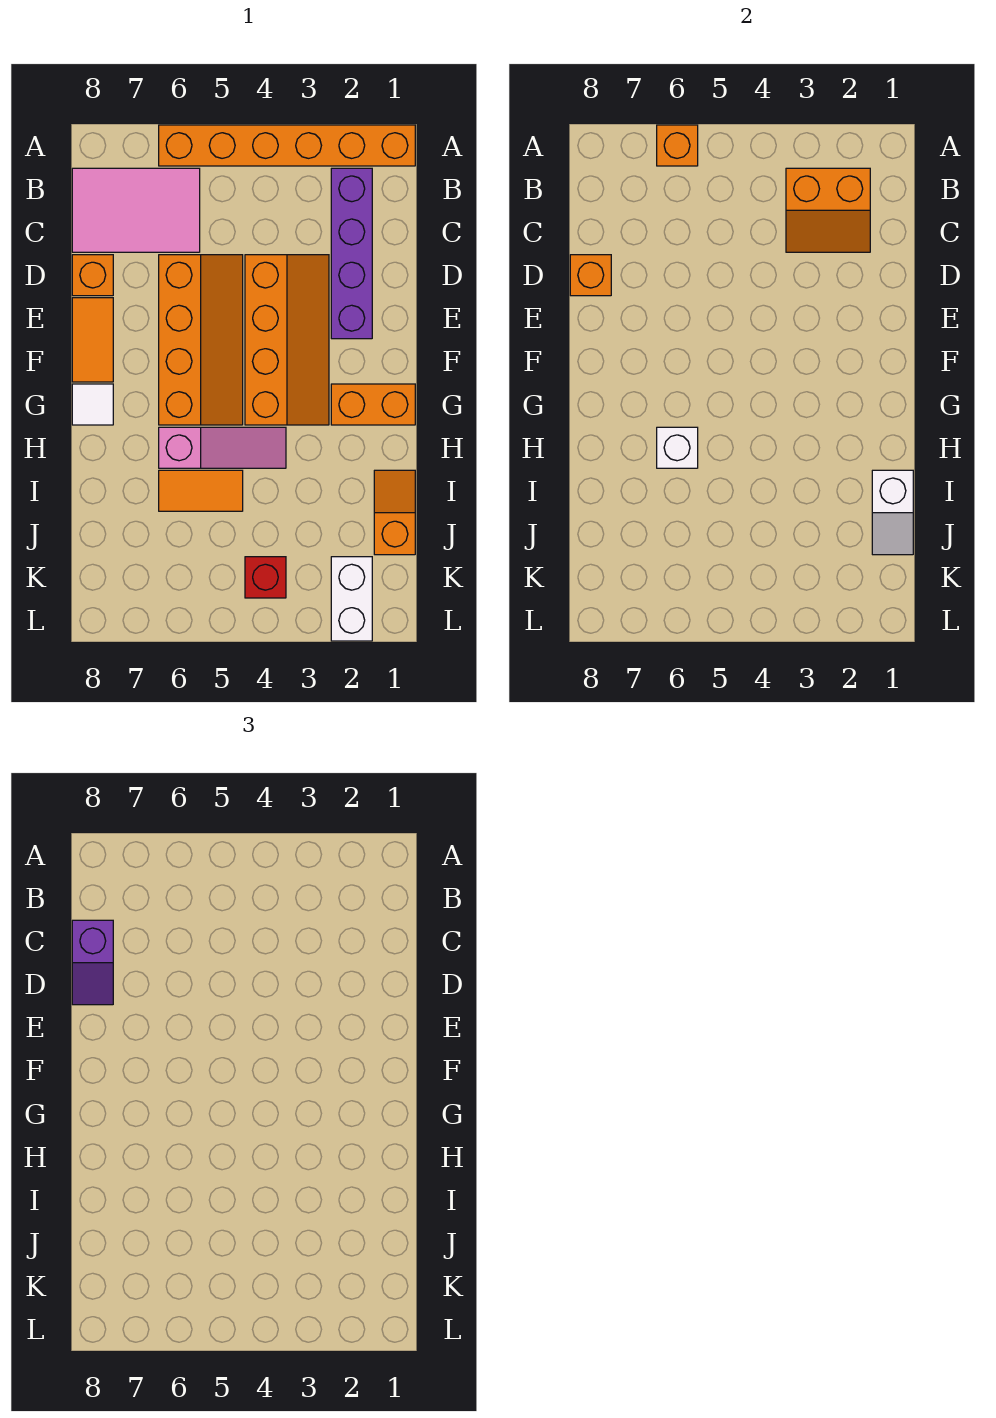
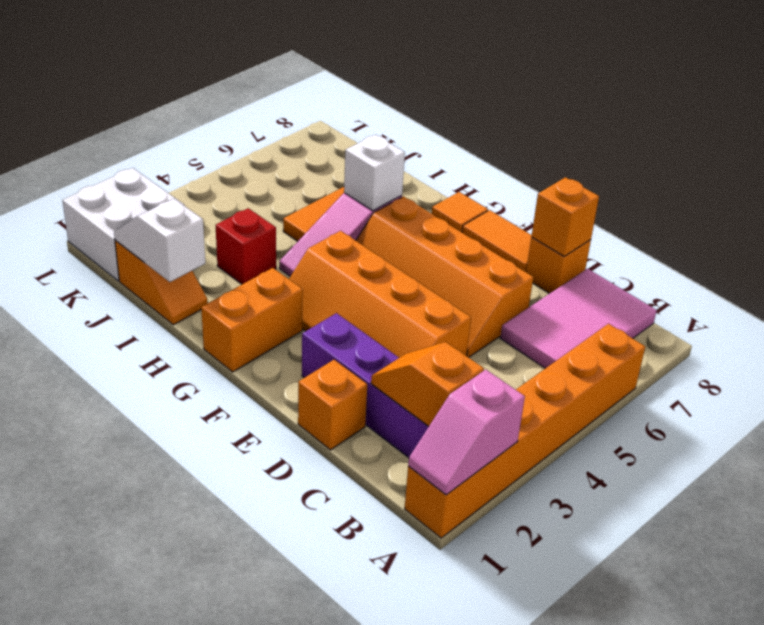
none -> pink slope A1:A2 level 2 top 2
orange brick A6 level 2 -> orange brick D1 level 1
orange slope B2:C3 level 2 top B -> orange slope B2:C2 level 2 top B
purple slope C8:D8 level 3 top C -> none
white tile G8 level 1 -> orange tile G8 level 1
white brick K2:L2 level 1 -> white brick K1:L2 level 1
red brick K4 level 1 -> red brick I3 level 1

